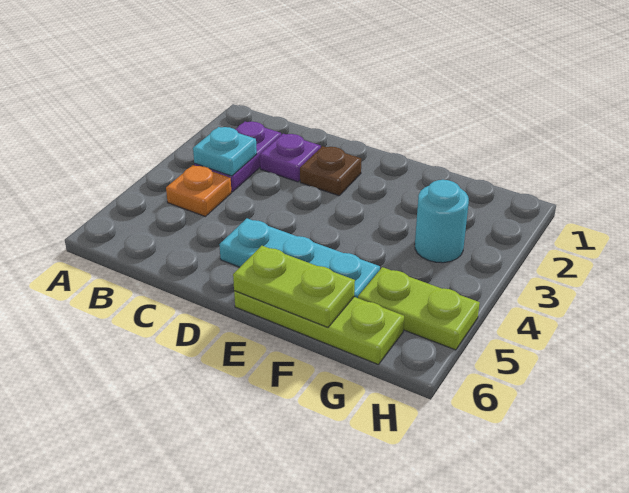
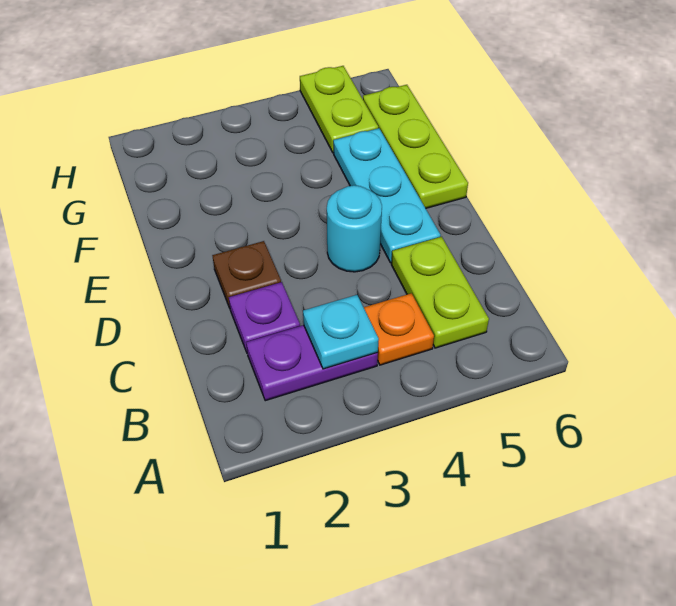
lime plate E6:F6 level 2 -> lime plate B5:C5 level 1
cyan round brick G3 level 1 -> cyan round brick D4 level 1

